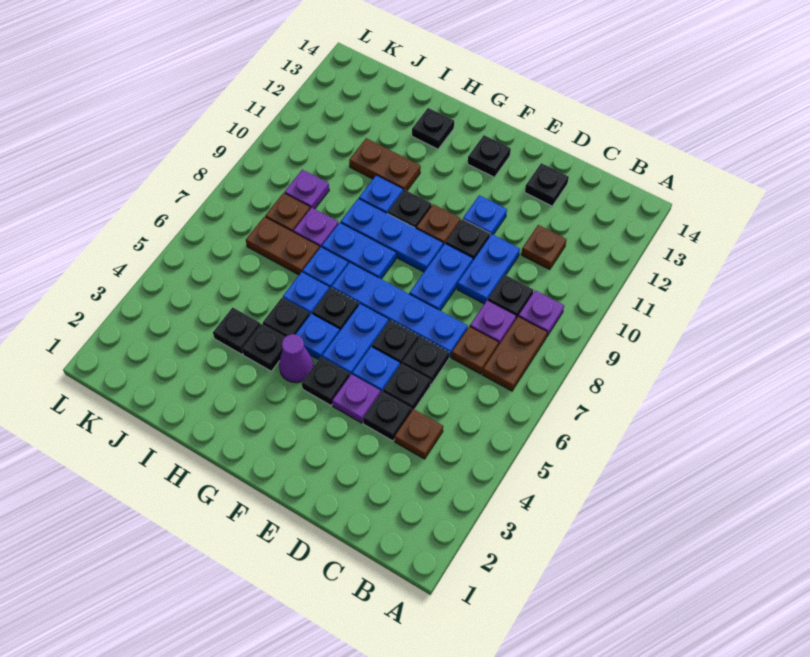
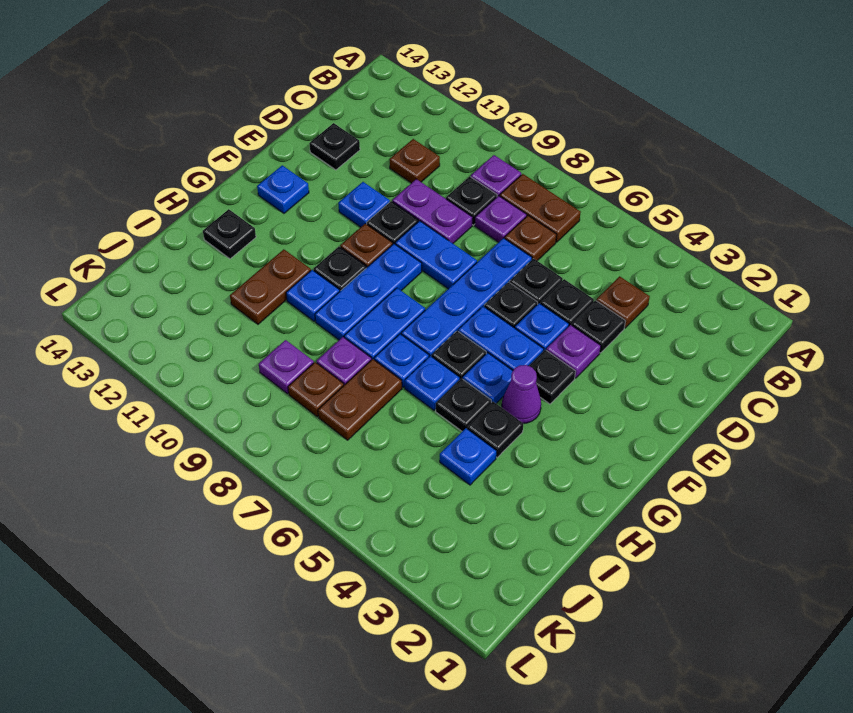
blue plate D9:D10 level 1 -> purple plate D9:D10 level 1
black plate F13 level 1 -> blue plate F13 level 1
black plate I4 level 1 -> blue plate I4 level 1

